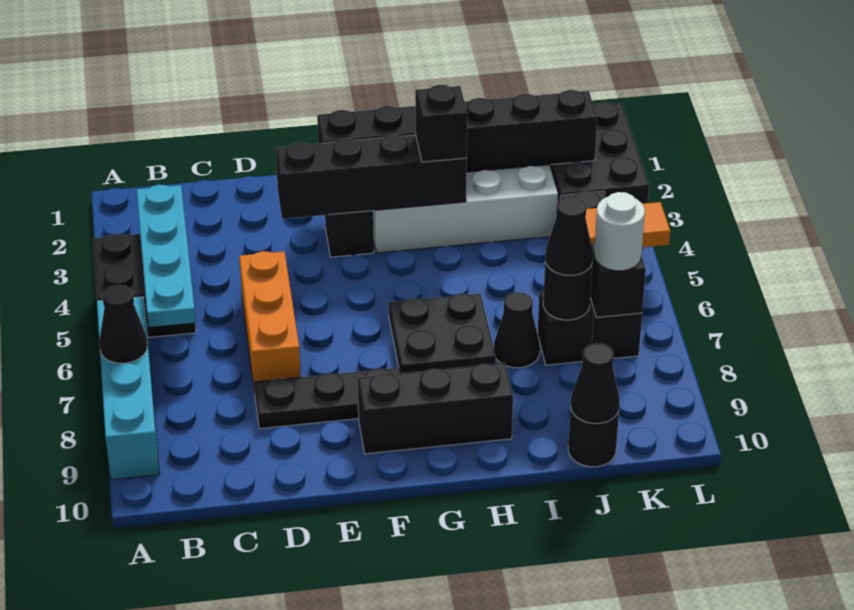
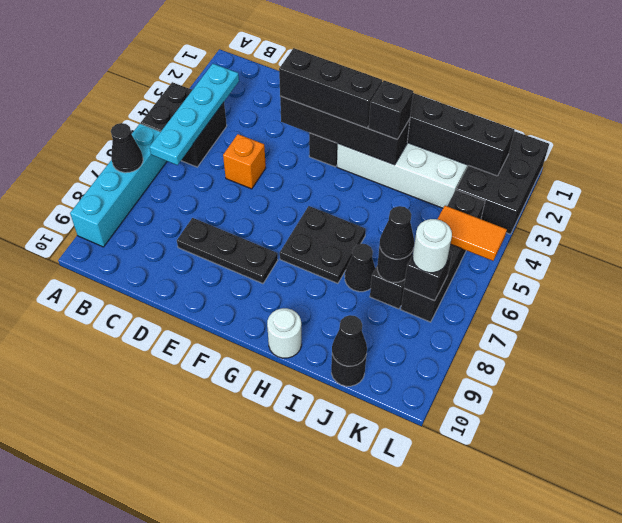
orange brick D5:D7 level 1 -> orange brick D5 level 1
black brick F9:H9 level 1 -> black brick E3:G3 level 3
none -> white round brick H10 level 1

